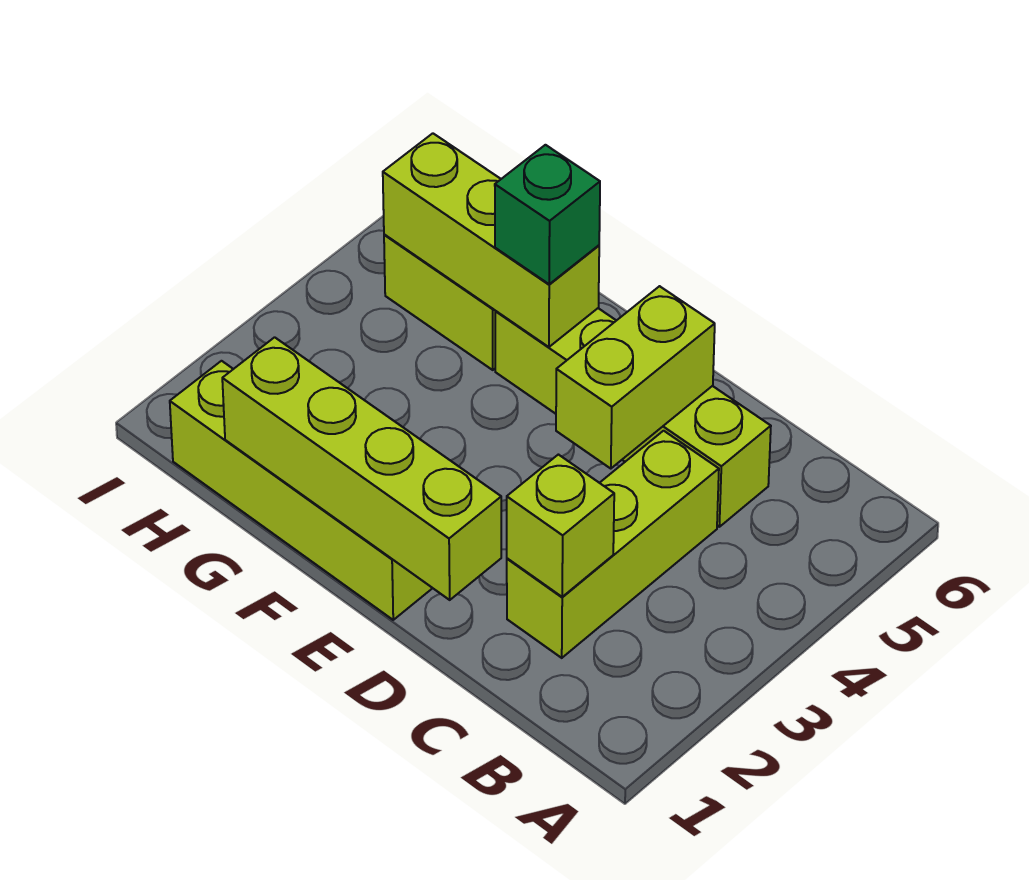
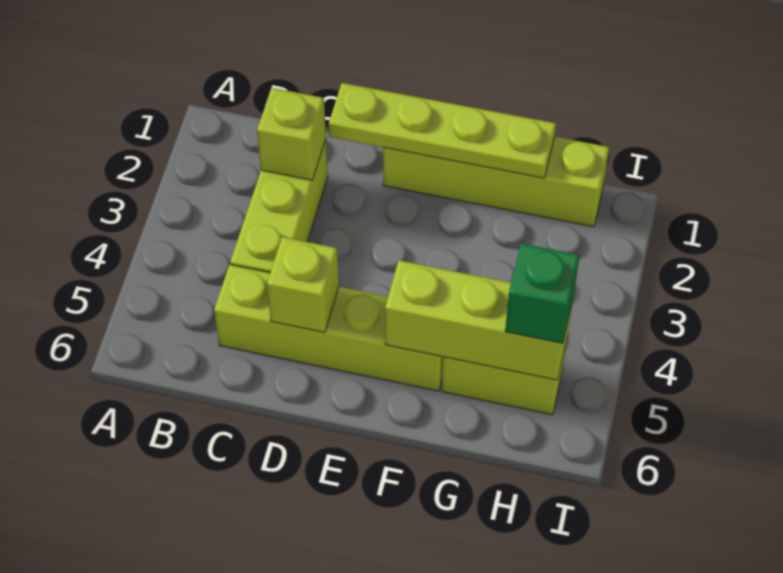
lime brick D1:G1 level 2 -> lime plate D1:G1 level 2
lime brick D4:D5 level 2 -> lime brick D5 level 2
green brick F5 level 3 -> green brick H5 level 3

